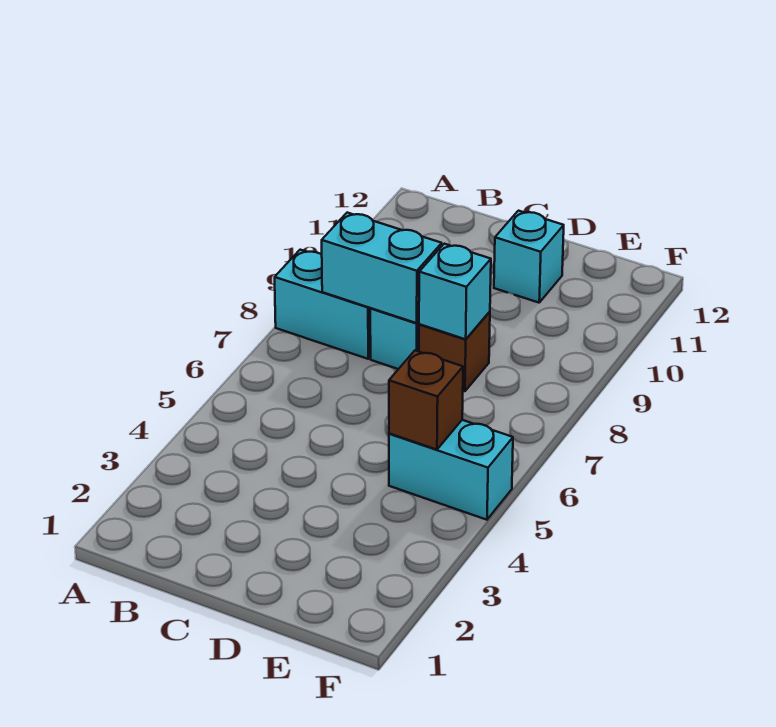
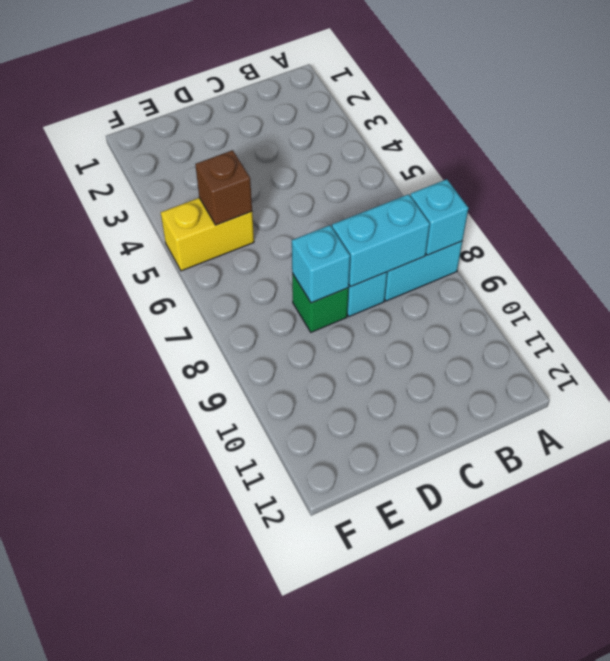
brown brick D8 level 1 -> green brick D8 level 1
cyan brick D11 level 1 -> cyan brick A8 level 2
cyan brick E5:F5 level 1 -> yellow brick E5:F5 level 1

